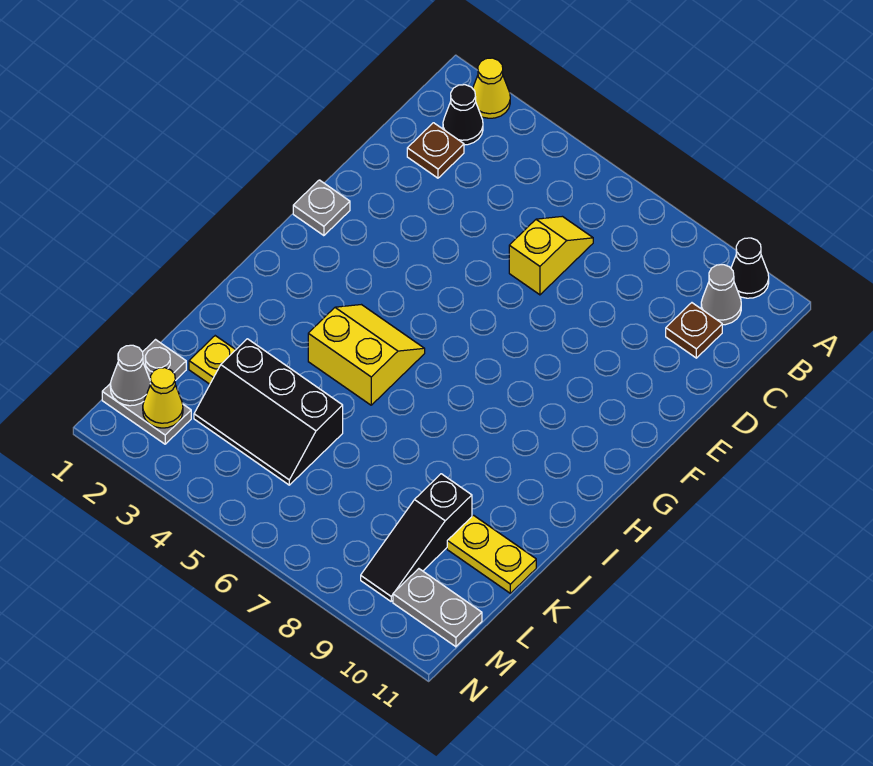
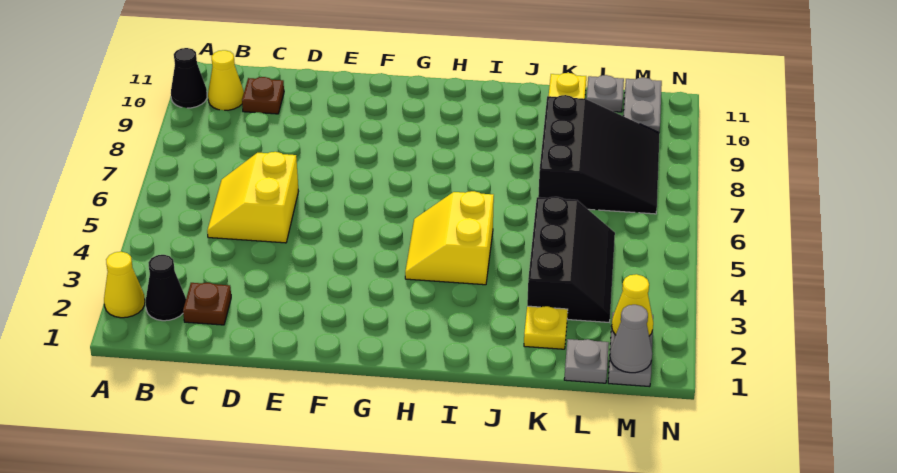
grey cone B10 level 1 -> yellow cone B10 level 1
yellow slope C6:D6 level 1 top D -> yellow slope C5:D6 level 1 top D
grey plate F1 level 1 -> grey plate L11 level 1
black slope K9:M9 level 1 top K -> black slope K7:M9 level 1 top K

